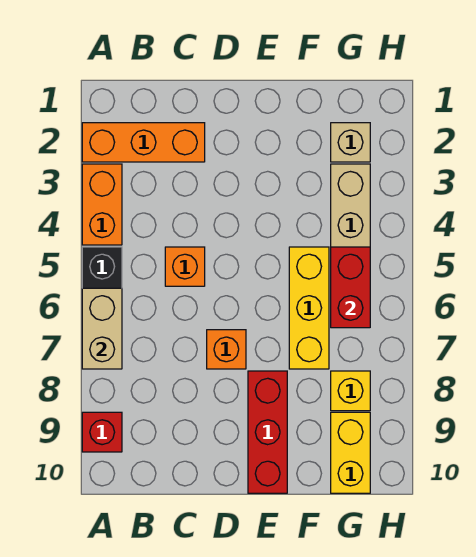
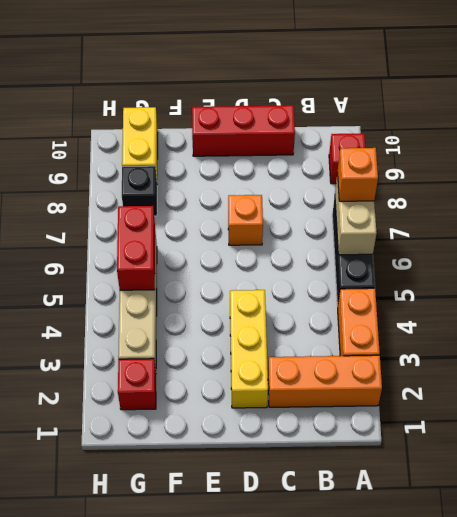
orange brick C5 level 1 -> orange brick A7 level 3
red brick E8:E10 level 1 -> red brick C10:E10 level 1
yellow brick F5:F7 level 1 -> yellow brick D2:D4 level 1
tan brick G2 level 1 -> red brick G2 level 1
yellow brick G8 level 1 -> black brick G8 level 1

